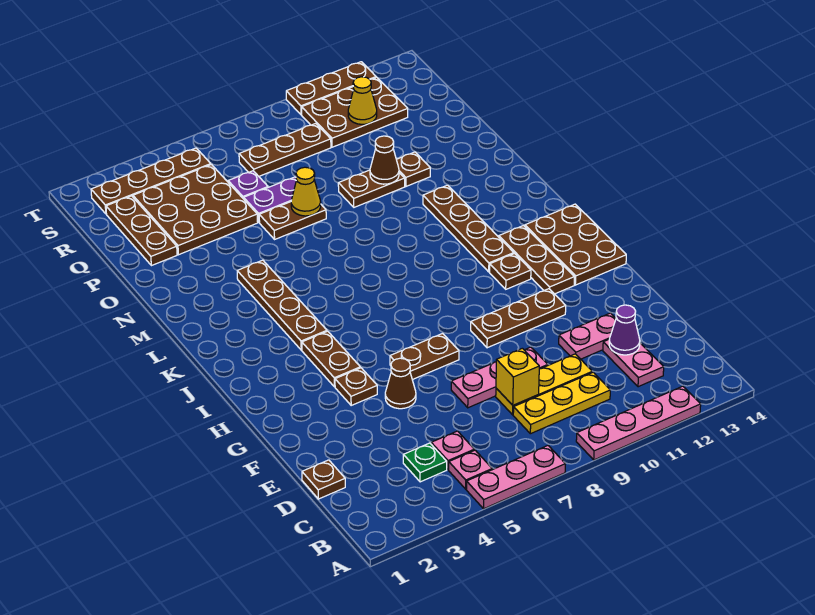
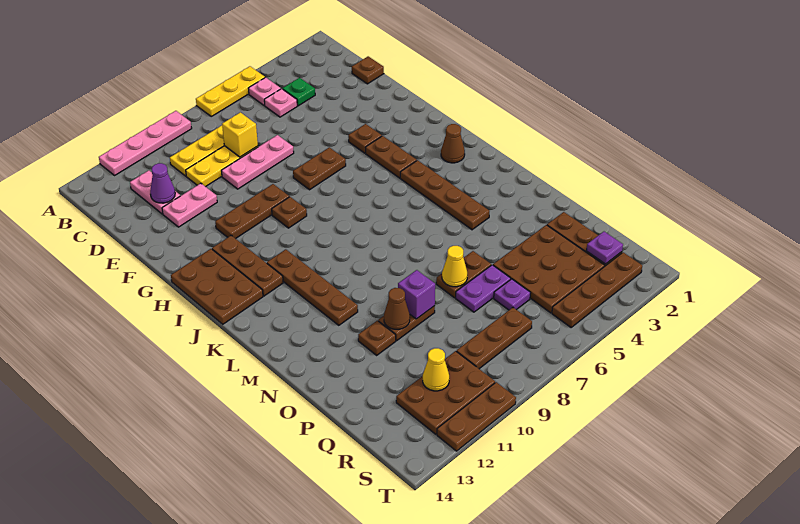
pink plate A5:A7 level 1 -> yellow plate A5:A7 level 1
brown cone F5 level 1 -> brown cone J2 level 1
brown plate I11 level 1 -> brown plate H9 level 1
none -> purple brick O9 level 2
none -> purple plate R2 level 2

